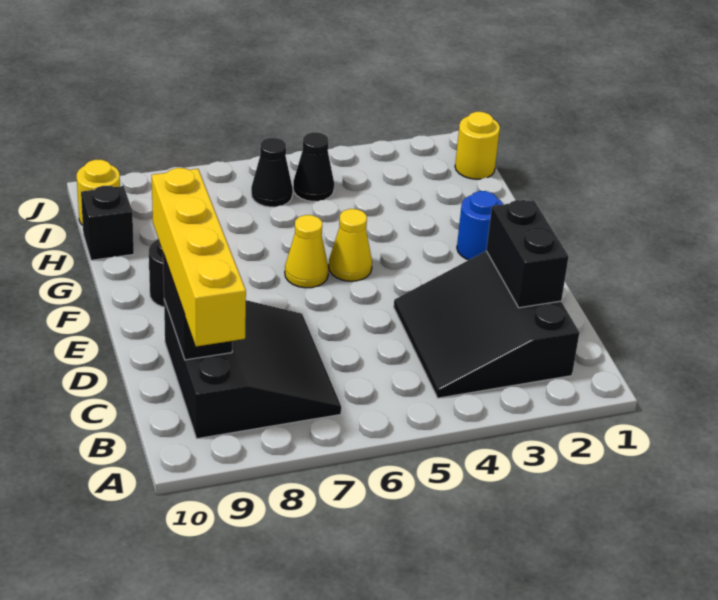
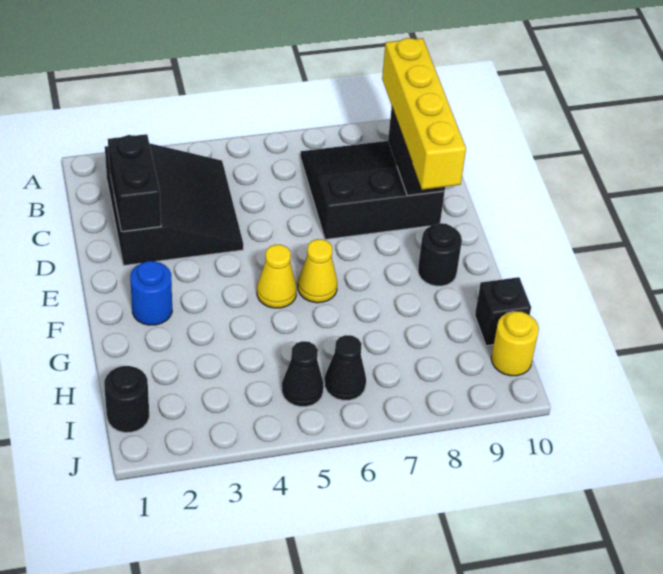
black slope B7:D9 level 1 top 9 -> black slope B7:D9 level 1 top D
yellow round brick I1 level 1 -> black round brick I1 level 1

